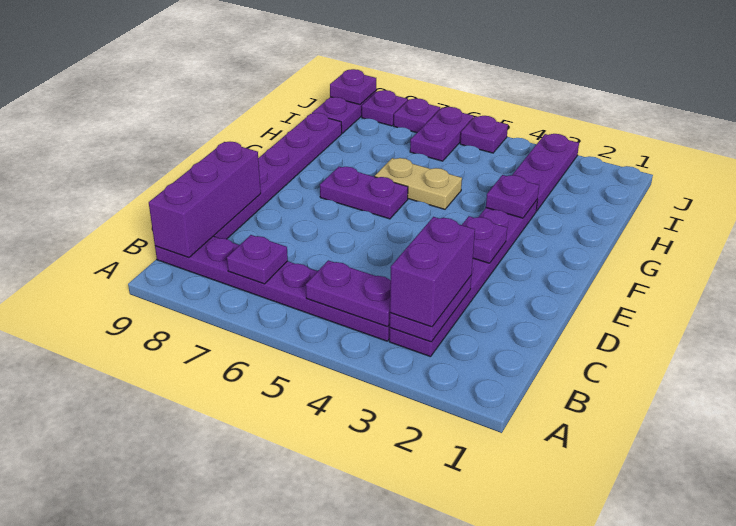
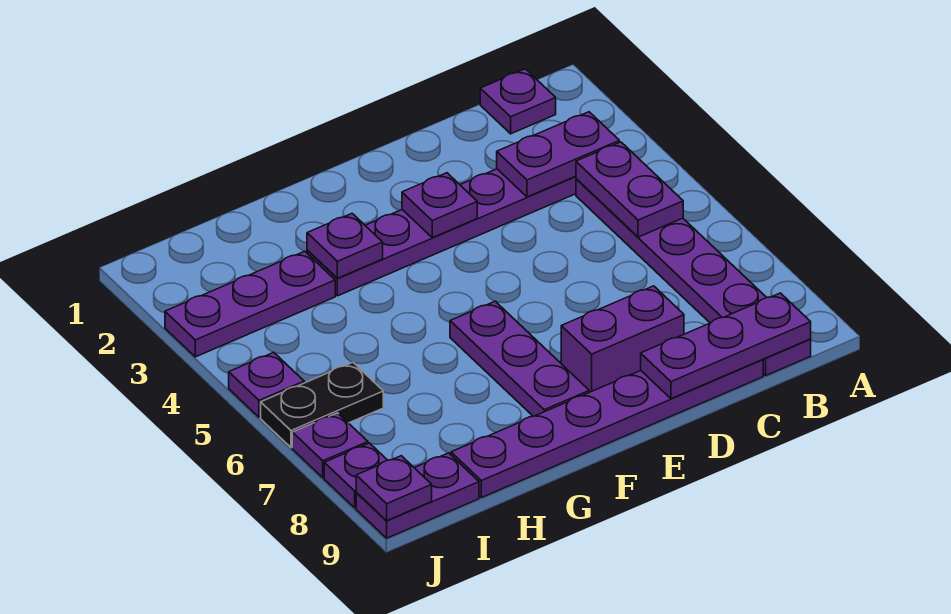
purple brick B3:C3 level 3 -> purple brick D8:E8 level 1
purple plate B7 level 2 -> purple plate B1 level 1
purple brick B9:D9 level 2 -> purple plate B9:D9 level 2
purple plate F6:F7 level 1 -> purple plate F6:F8 level 1
tan plate G5:G6 level 1 -> none
purple plate I6:J6 level 1 -> black plate I6:J6 level 1

